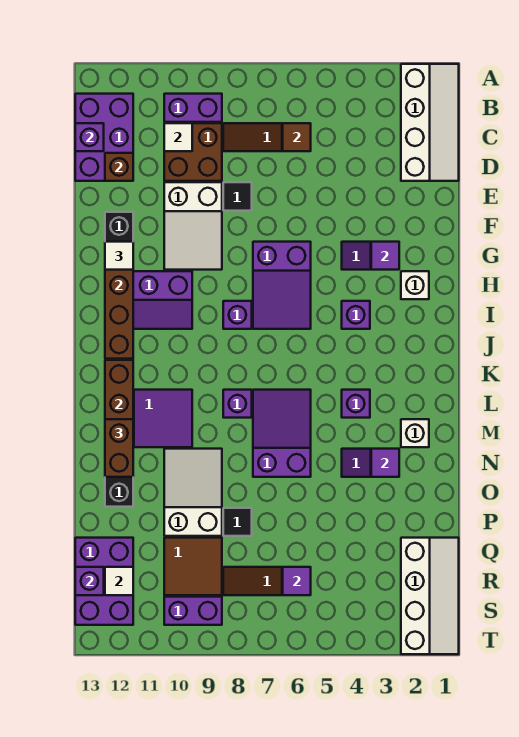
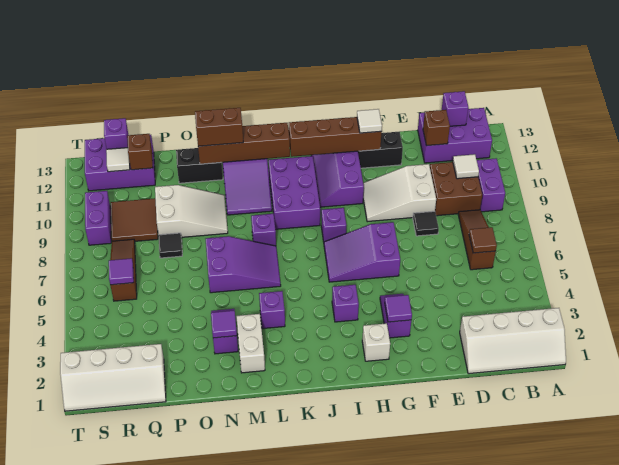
none -> purple brick J9:K11 level 1
white brick M2 level 1 -> white brick M2:M3 level 1
none -> brown brick Q12 level 2

